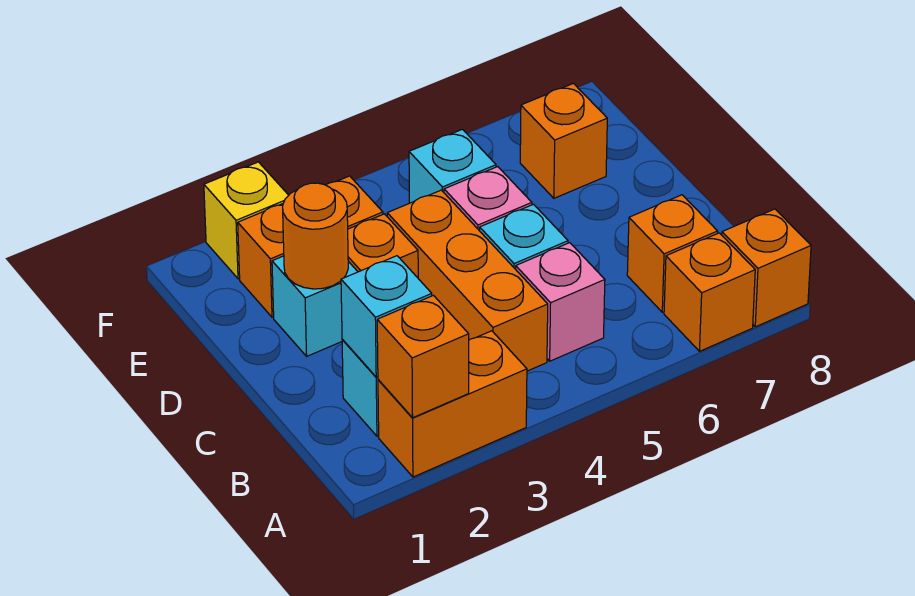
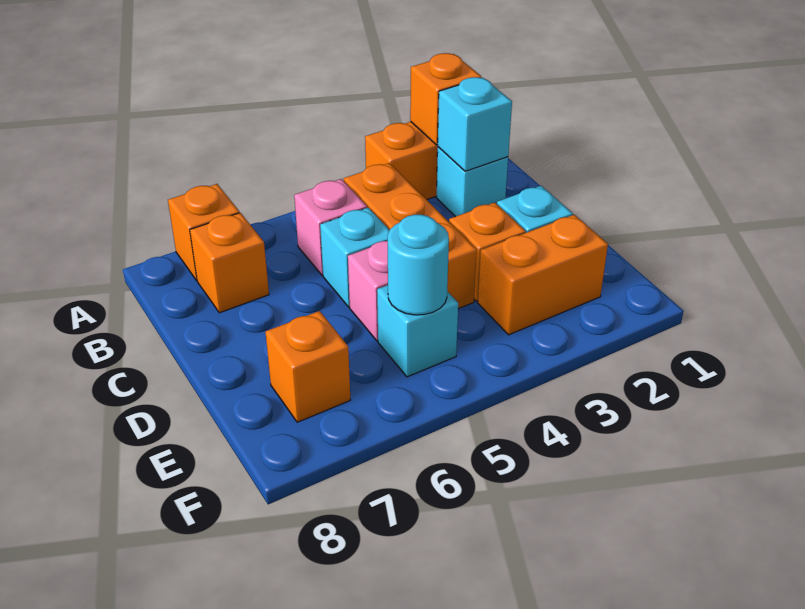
orange brick A8 level 1 -> none
orange round brick D2 level 2 -> none
none -> cyan round brick E5 level 2
yellow brick F2 level 1 -> none

